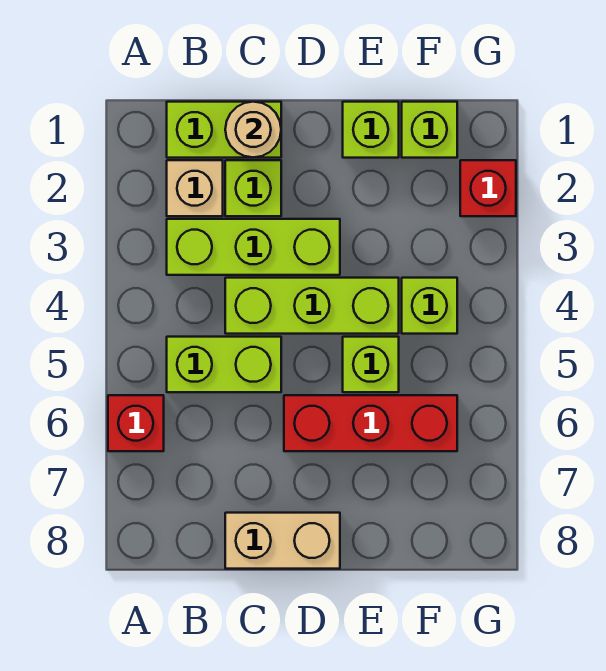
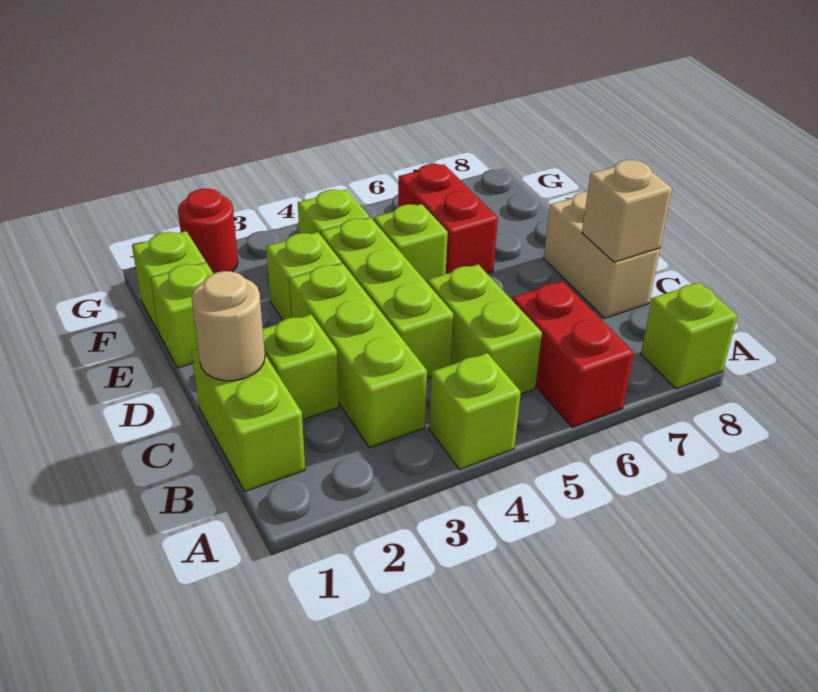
none -> lime brick A4 level 1
red brick A6 level 1 -> red brick A6:B6 level 1
none -> lime brick A8 level 1
tan brick B2 level 1 -> tan brick C8 level 2
red brick D6:F6 level 1 -> red brick E6:F6 level 1
none -> lime brick E3 level 1
red brick G2 level 1 -> red round brick G2 level 1

